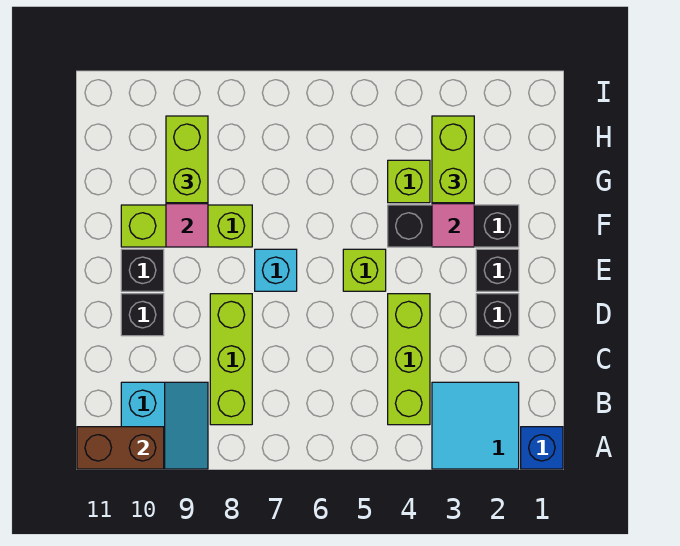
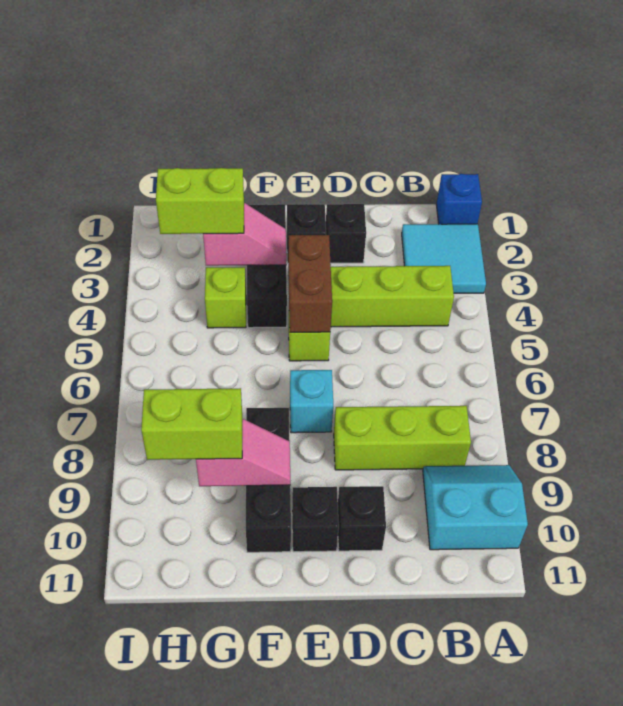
brown brick A10:A11 level 2 -> brown brick E4:E5 level 2
lime brick F8:F10 level 1 -> black brick F8:F10 level 1

